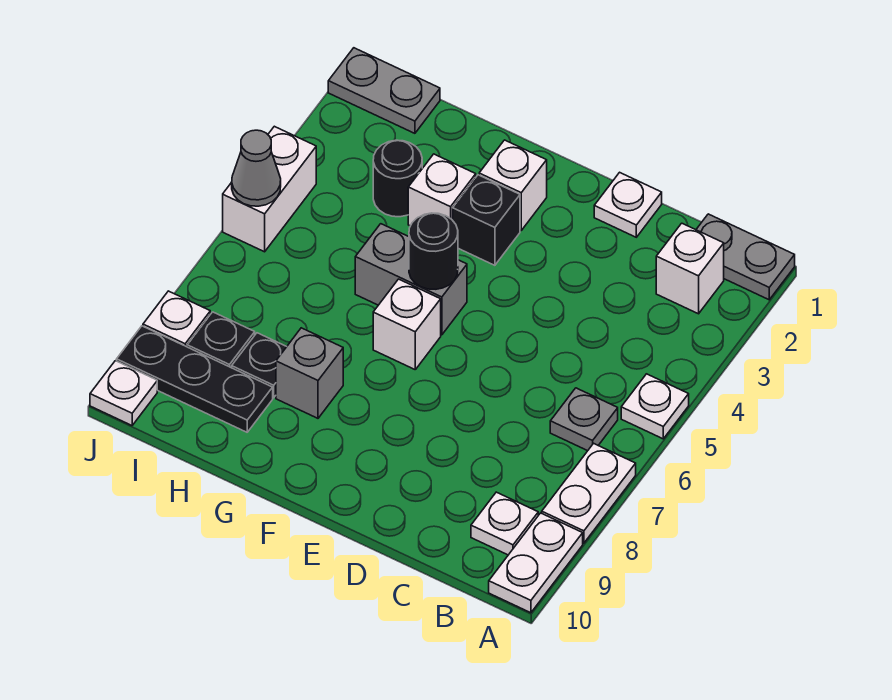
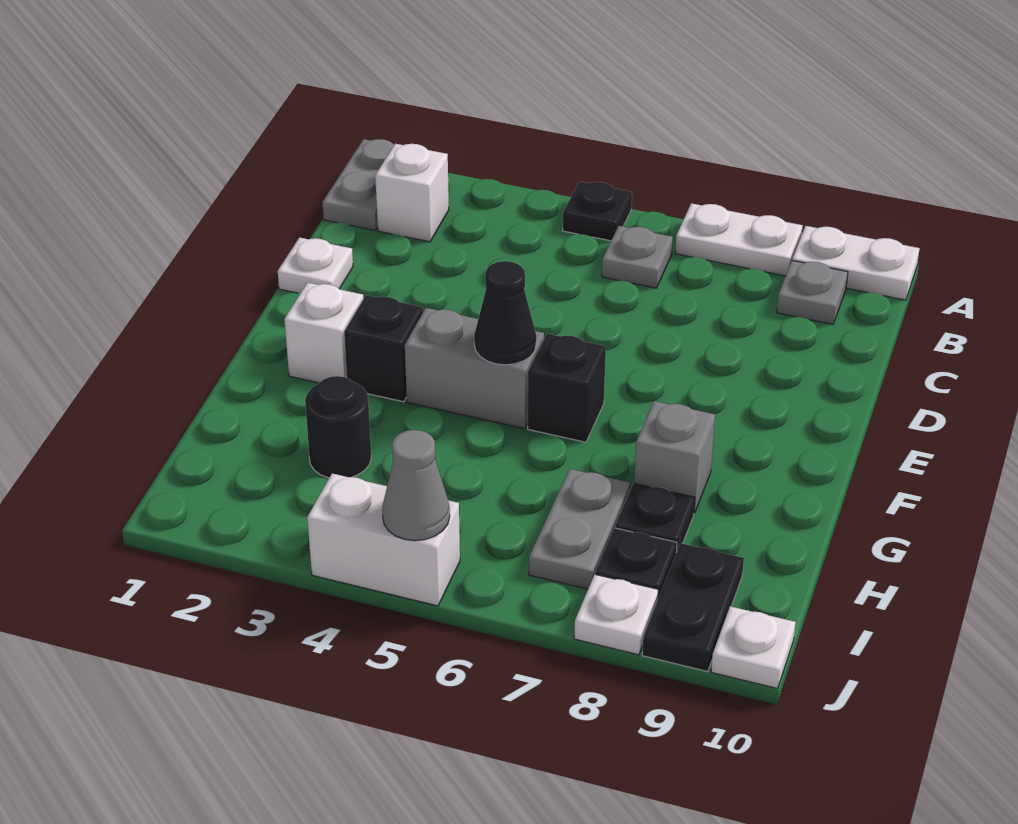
white plate A5 level 1 -> black plate A5 level 1
white plate B9 level 1 -> grey plate B9 level 1
grey brick F5:G5 level 1 -> grey brick F4:F5 level 1
black round brick F5 level 2 -> black cone F5 level 2
white brick F6 level 1 -> black brick F6 level 1
white brick G3 level 1 -> none
black plate H9:J9 level 1 -> black plate I9:J9 level 1
grey plate I1:J1 level 1 -> grey plate H7:I7 level 1

